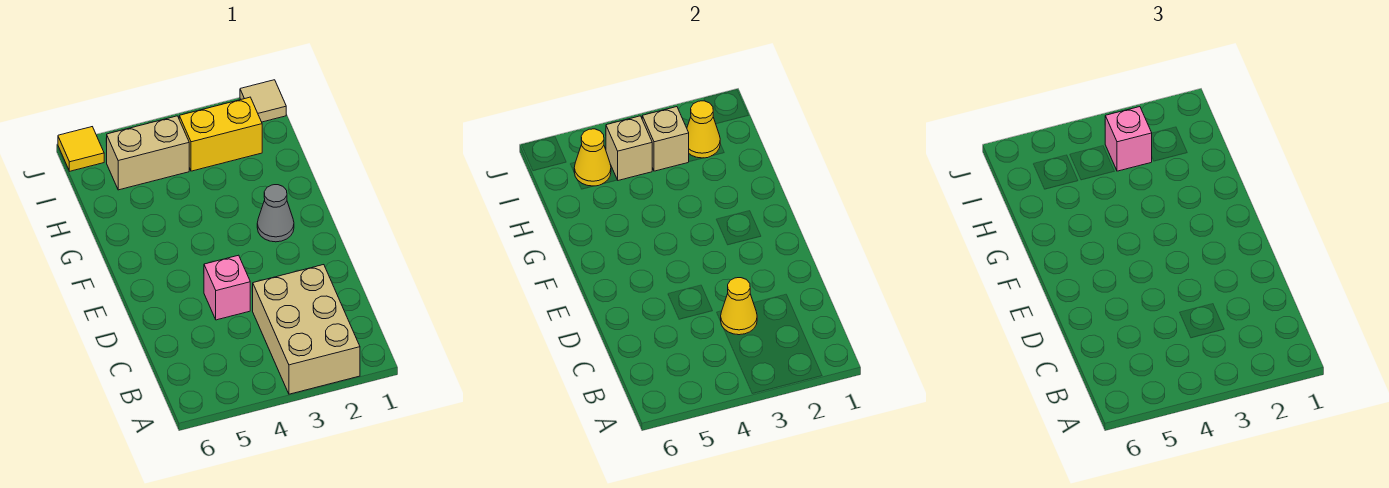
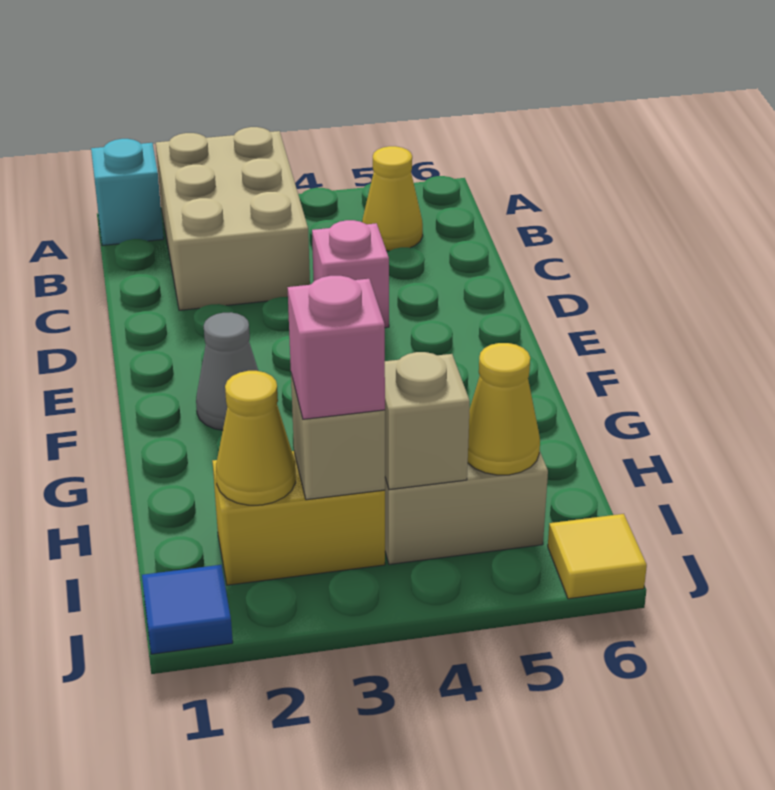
none -> cyan brick A1 level 1
yellow cone C3 level 2 -> yellow cone B5 level 1
tan tile J1 level 1 -> blue tile J1 level 1

